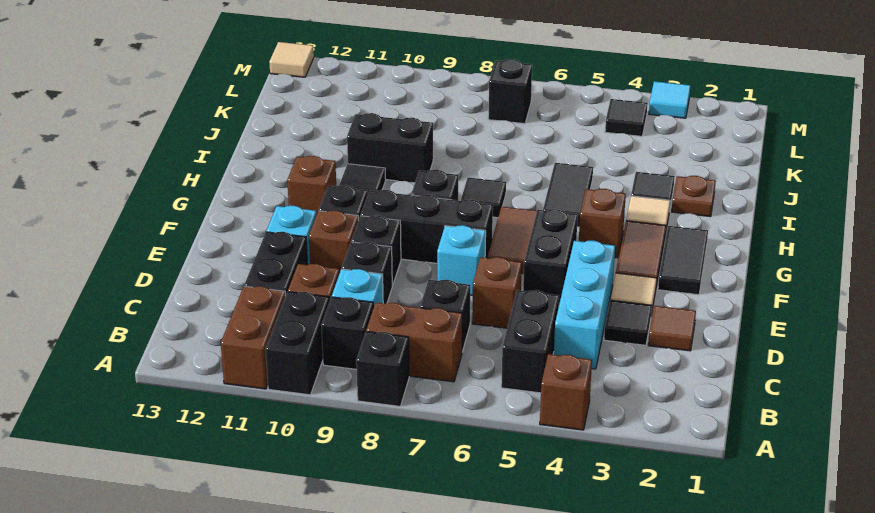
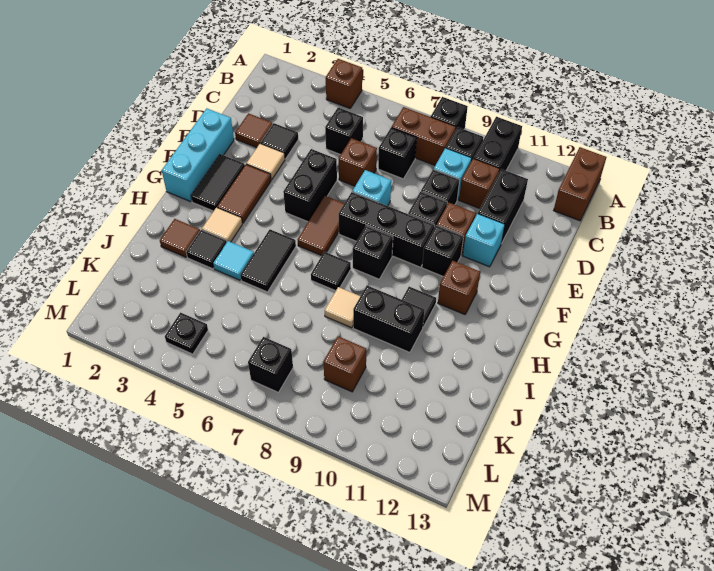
brown brick A11:B11 level 1 -> brown brick A13:B13 level 1
black brick B5:C5 level 1 -> black brick C5 level 1
cyan brick C4:E4 level 1 -> cyan brick E1:G1 level 1
brown brick G4 level 1 -> brown brick K9 level 1
brown plate I2 level 1 -> brown tile I2 level 1
black tile L4 level 1 -> black plate L4 level 1
cyan tile M3 level 1 -> cyan tile I4 level 1
tan tile M13 level 1 -> tan tile I8 level 1

